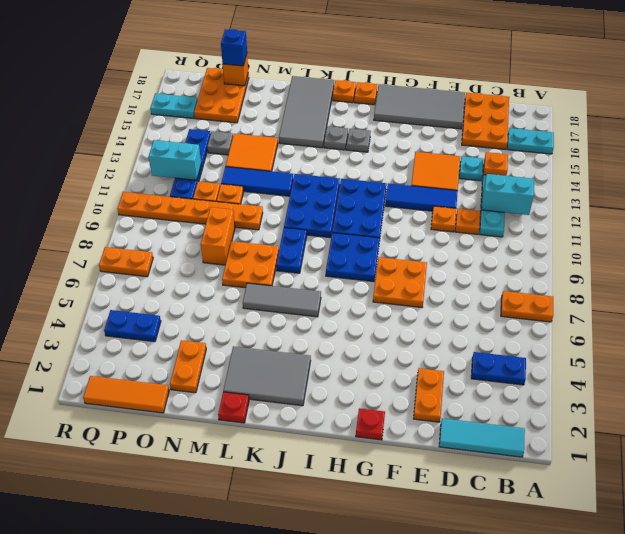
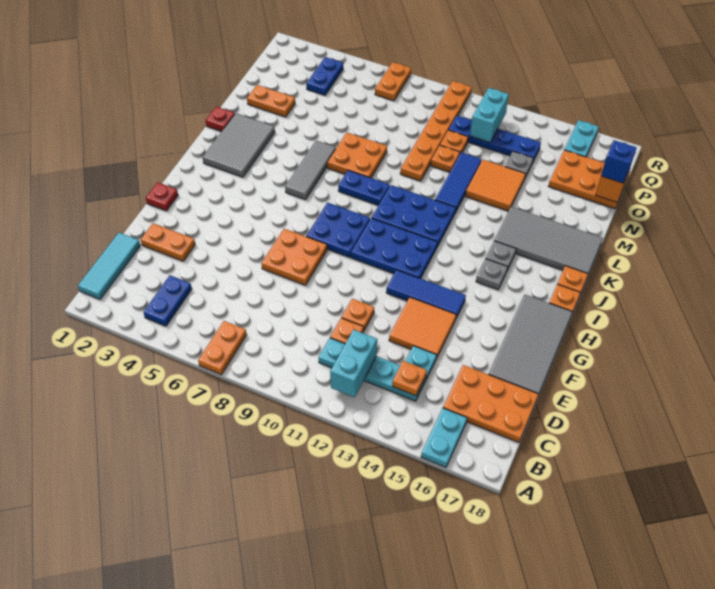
blue tile E12:G12 level 1 -> blue tile G12:G14 level 1
orange brick N8:N9 level 1 -> none
orange tile O1:Q1 level 1 -> none

